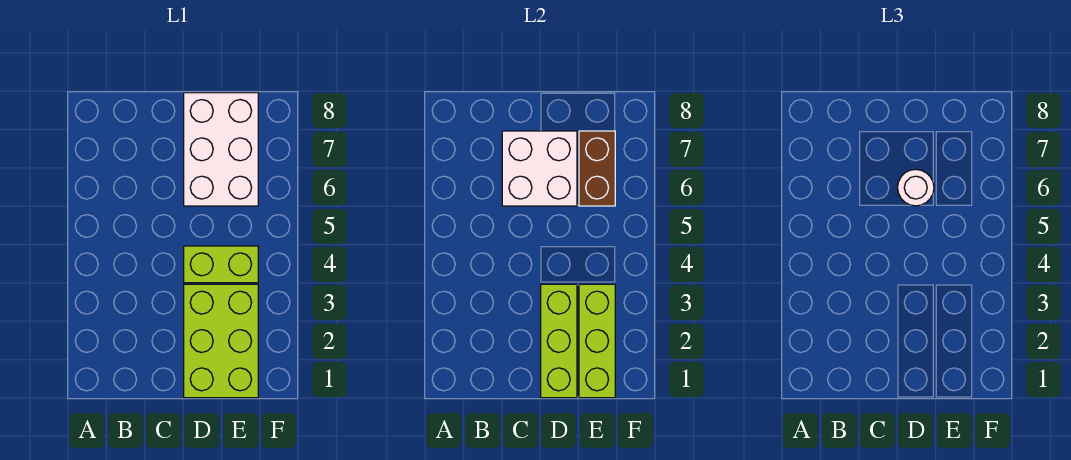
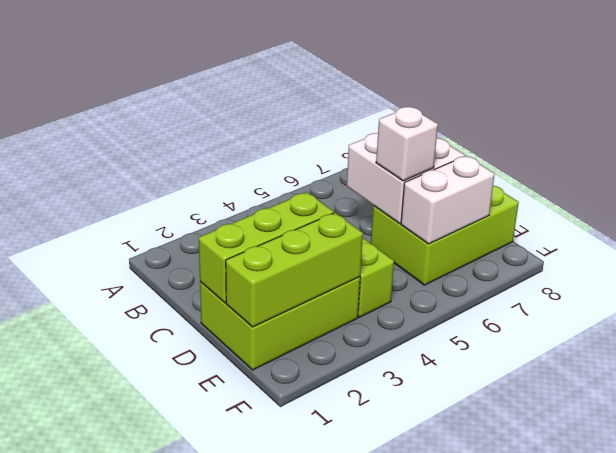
white brick D6:E8 level 1 -> lime brick D6:E8 level 1
white round brick D6 level 3 -> white brick D6 level 3
brown brick E6:E7 level 2 -> white brick E6:E7 level 2

